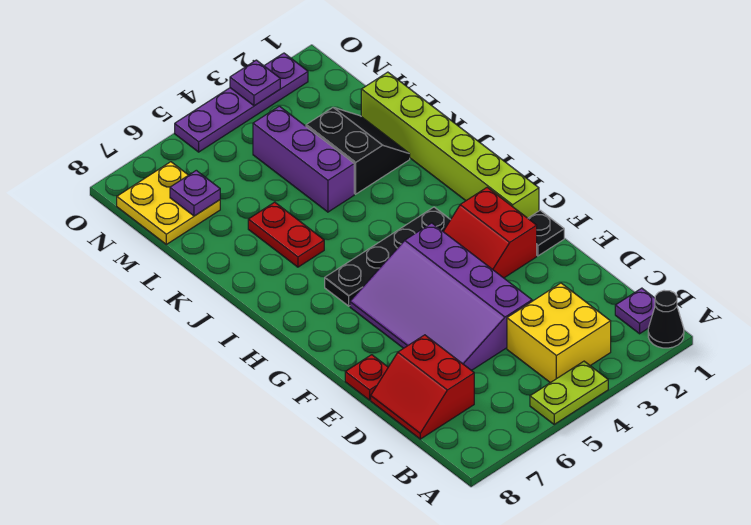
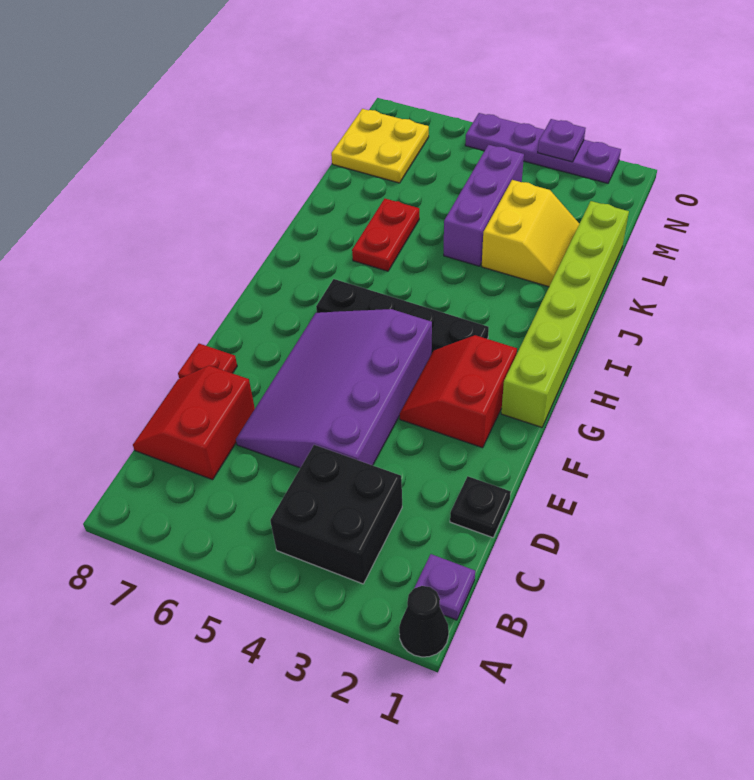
lime plate A4:A5 level 1 -> none
yellow brick B3:C4 level 1 -> black brick B3:C4 level 1
black plate F1 level 1 -> black plate D1 level 1
black slope K2:L3 level 1 top 3 -> yellow slope K2:L3 level 1 top 3
purple plate M7 level 2 -> none

